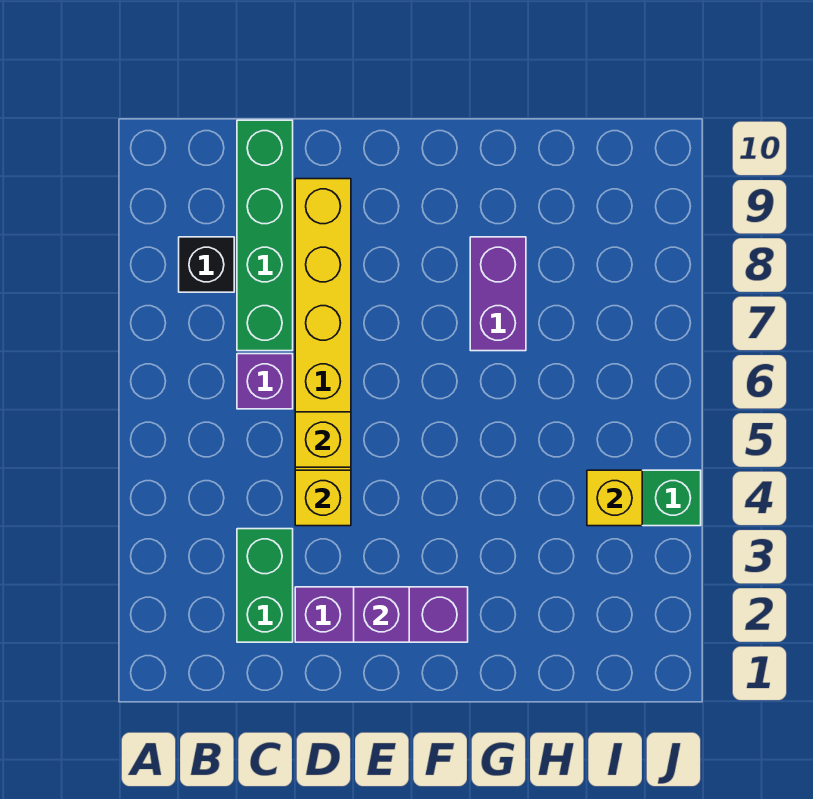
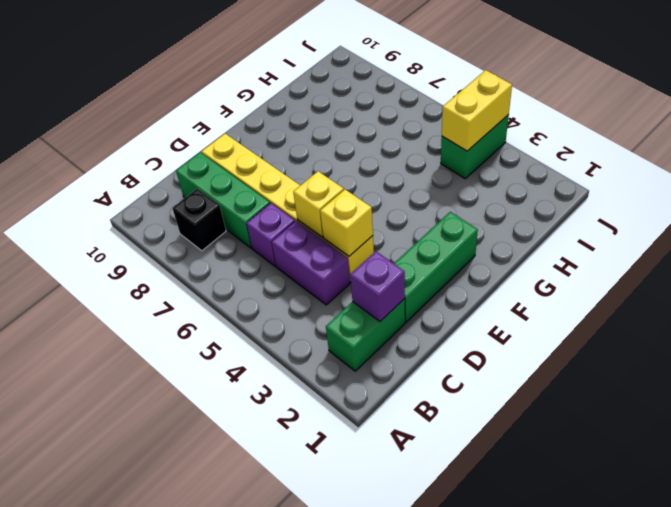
green brick C2:C3 level 1 -> green brick B2:C2 level 1
green brick C7:C10 level 1 -> green brick C7:C9 level 1
purple brick D2:F2 level 1 -> green brick D2:F2 level 1
purple brick E2 level 2 -> purple brick C2 level 2
purple brick G7:G8 level 1 -> purple brick C4:C5 level 1
yellow brick I4 level 2 -> yellow brick I4:J4 level 2

